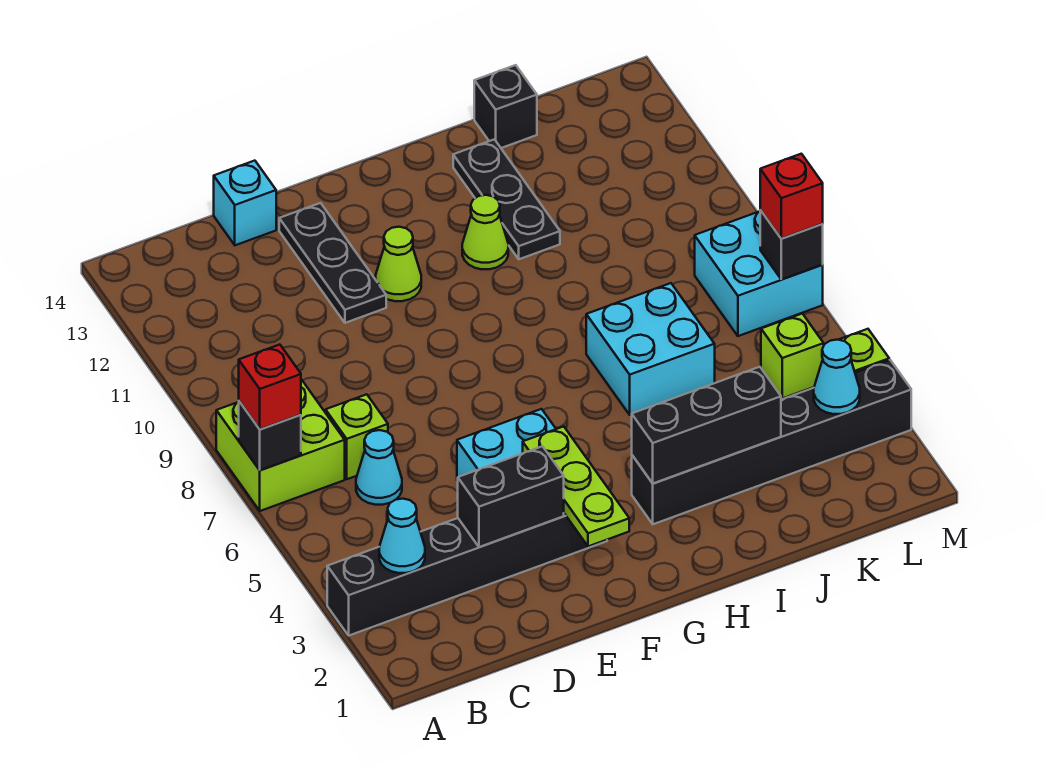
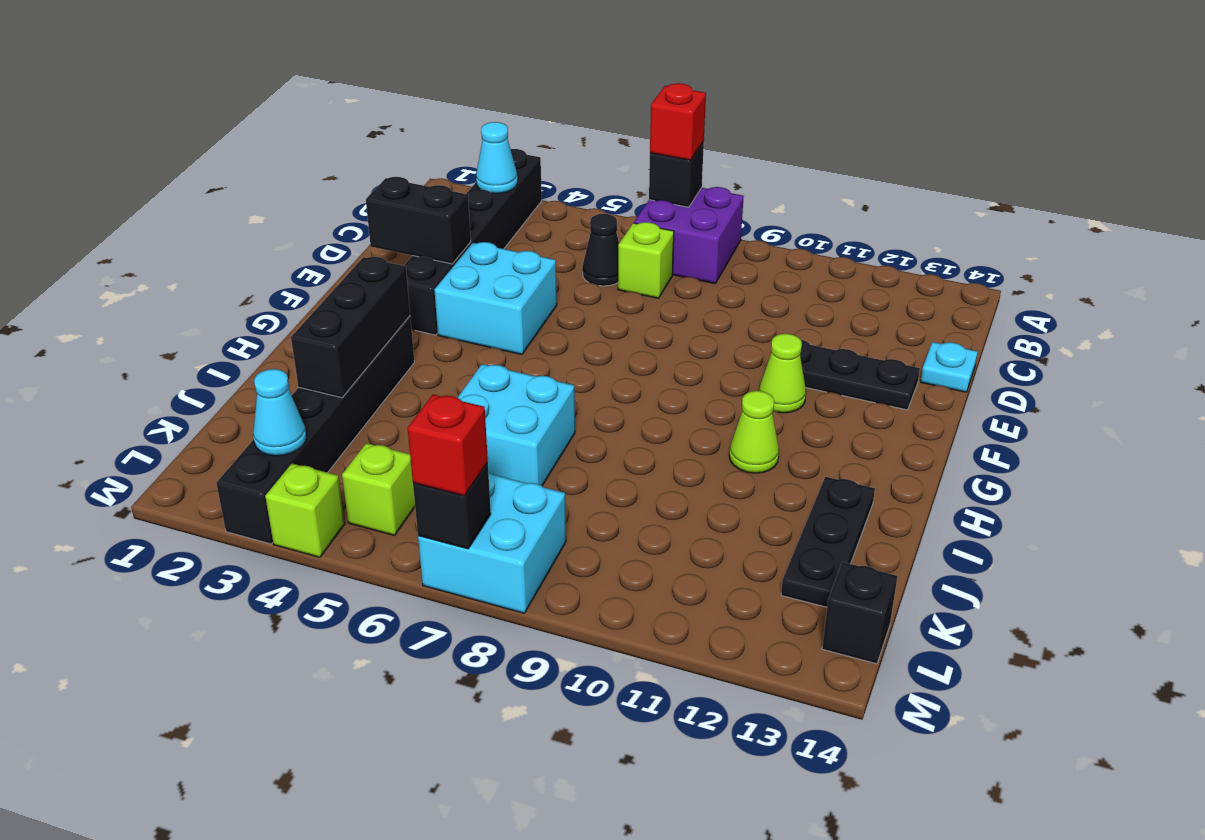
lime brick A7:B8 level 1 -> purple brick A7:B8 level 1
cyan cone C6 level 1 -> black cone C6 level 1
black brick D3:E3 level 2 -> black brick E2:E3 level 2
cyan brick D14 level 1 -> cyan plate D14 level 1
lime plate F2:F4 level 2 -> none
black plate I11:I13 level 1 -> black plate I13:K13 level 1
black brick J14 level 1 -> black brick L14 level 1

